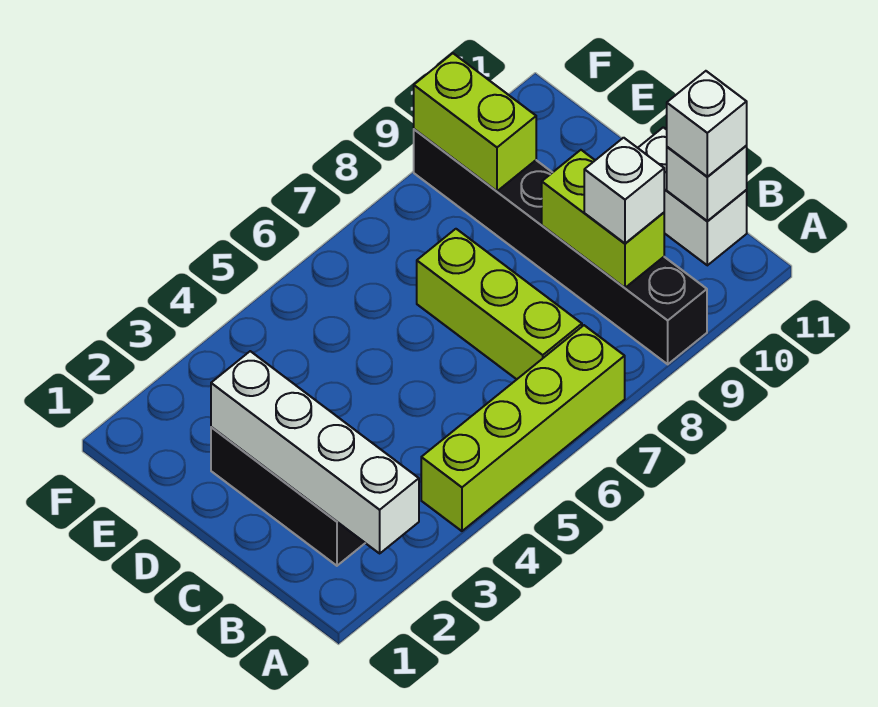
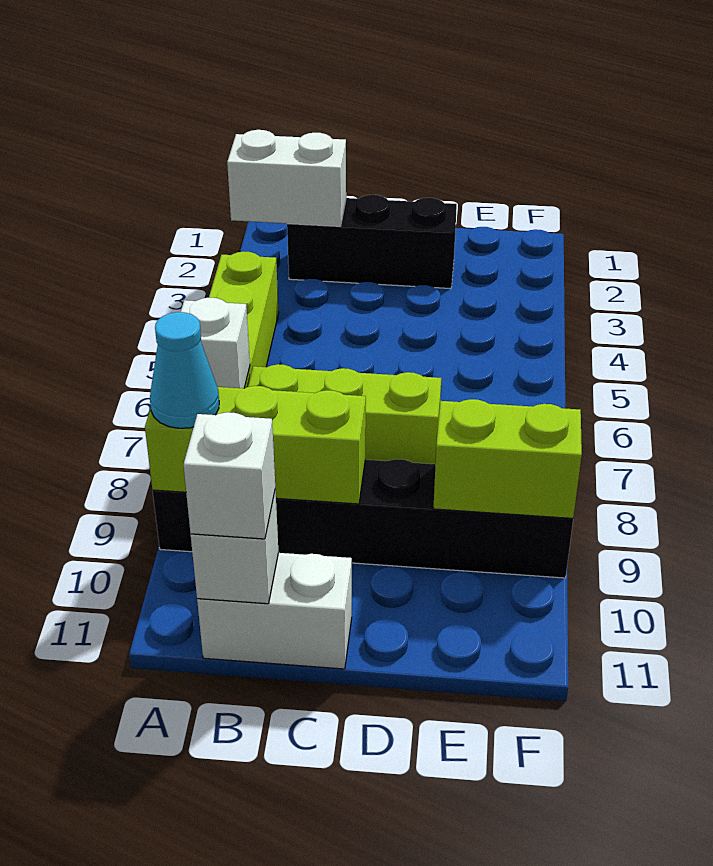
white brick A2:D2 level 2 -> white brick A2:B2 level 2
none -> cyan cone A9 level 3
lime brick B9:C9 level 2 -> lime brick A9:C9 level 2
white brick B9 level 3 -> white brick A7 level 2

